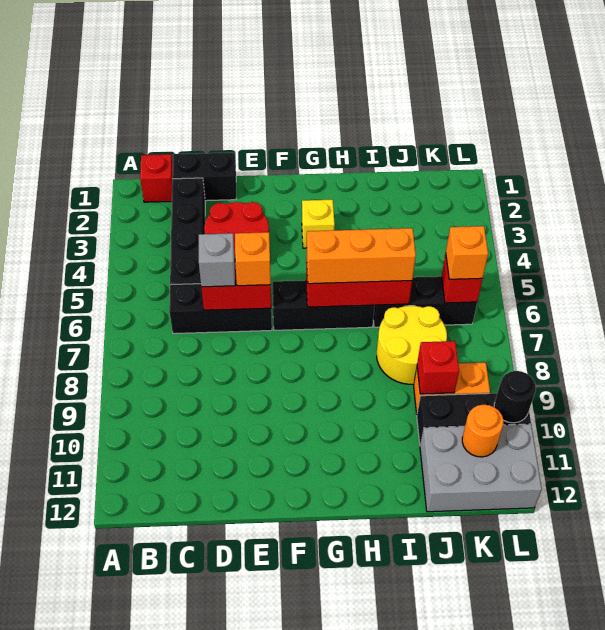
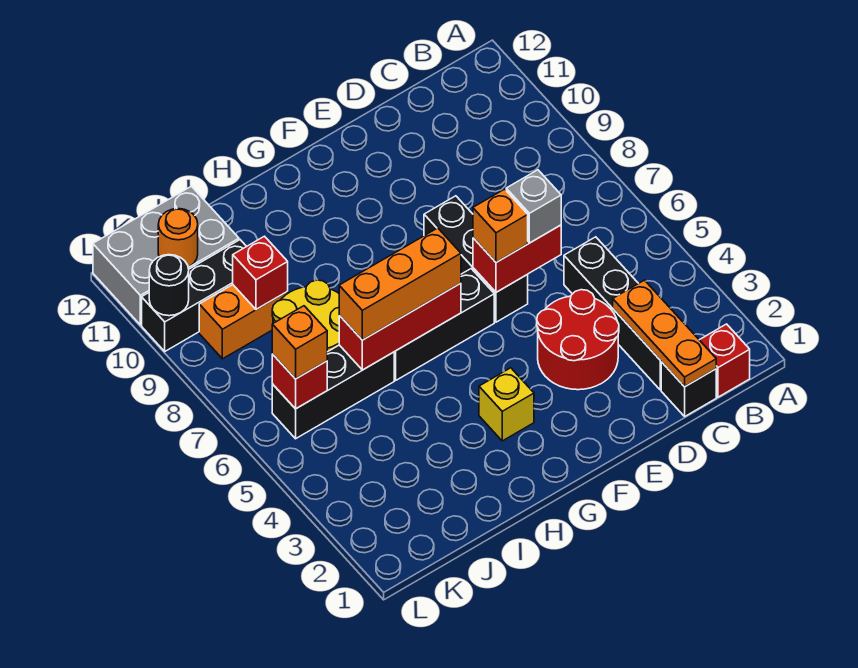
black brick C1:D1 level 1 -> black brick C1 level 1
none -> orange plate C1:C3 level 2
black brick C6:E6 level 1 -> black brick E6:E8 level 1

